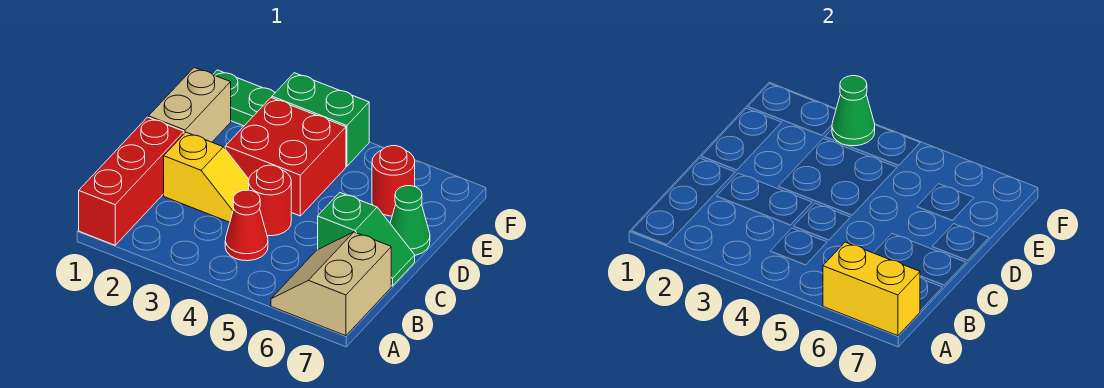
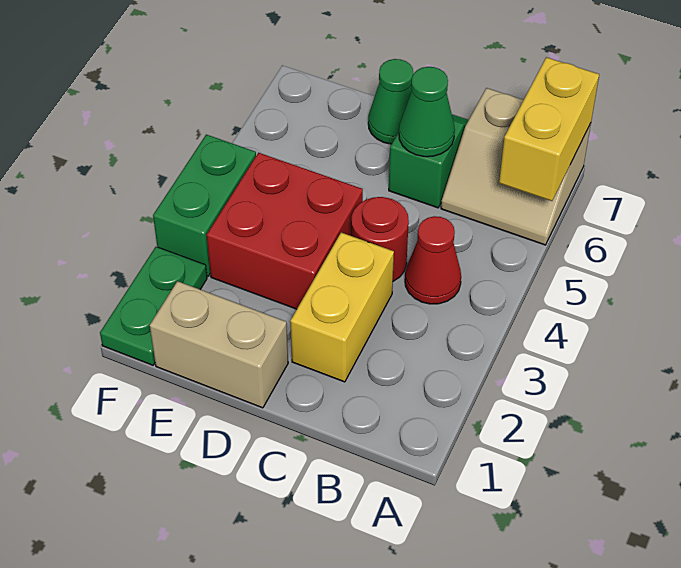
red brick A1:C1 level 1 -> none
yellow slope C2:C3 level 1 top 2 -> yellow brick C2:C3 level 1
red round brick E6 level 1 -> none
green cone F3 level 2 -> green cone C6 level 2

